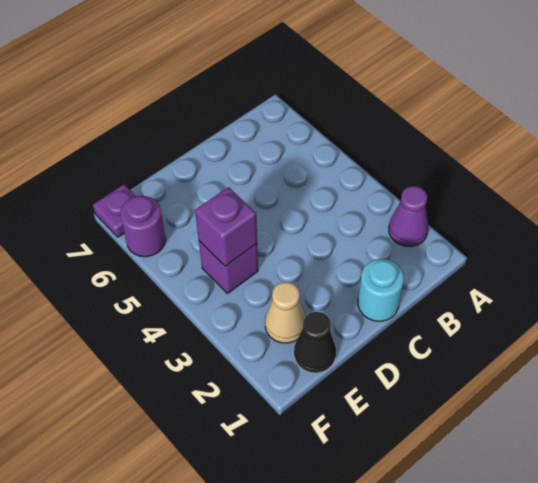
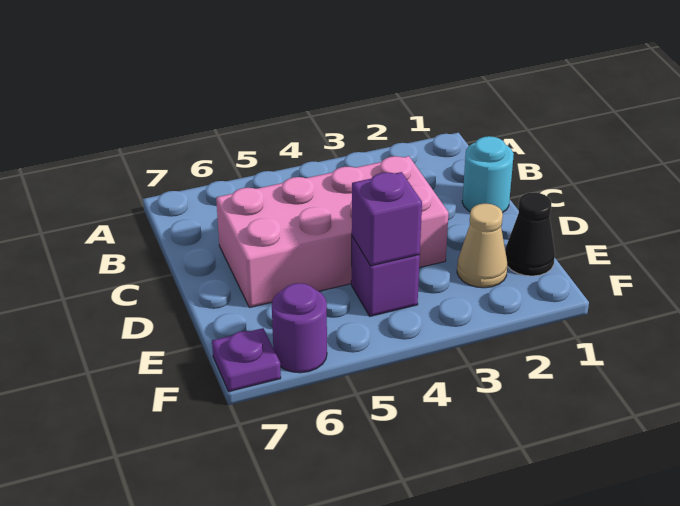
purple cone A2 level 1 -> none
none -> pink brick C3:D6 level 1

